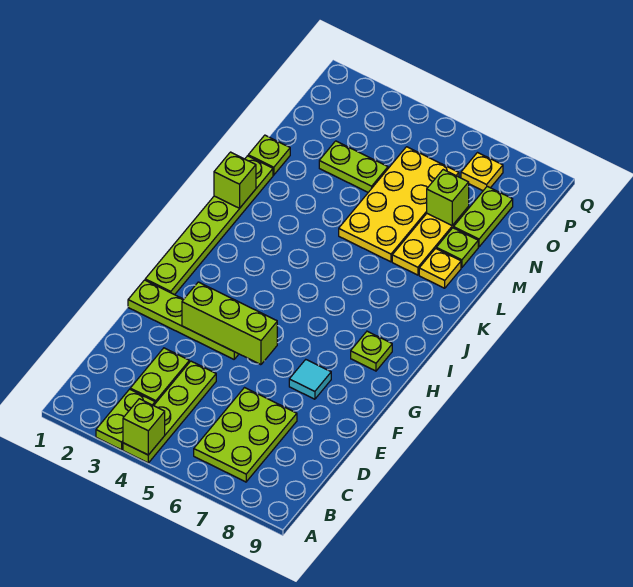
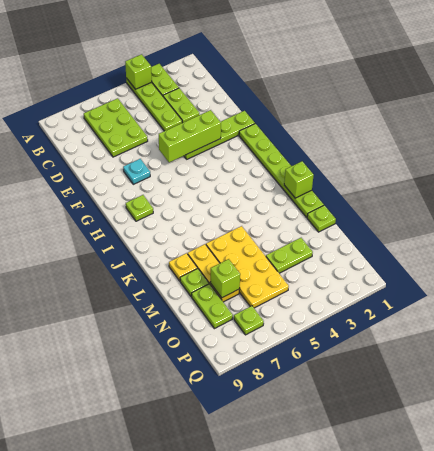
cyan tile F7 level 1 -> cyan plate F7 level 1
yellow plate P7 level 1 -> lime plate P7 level 1

